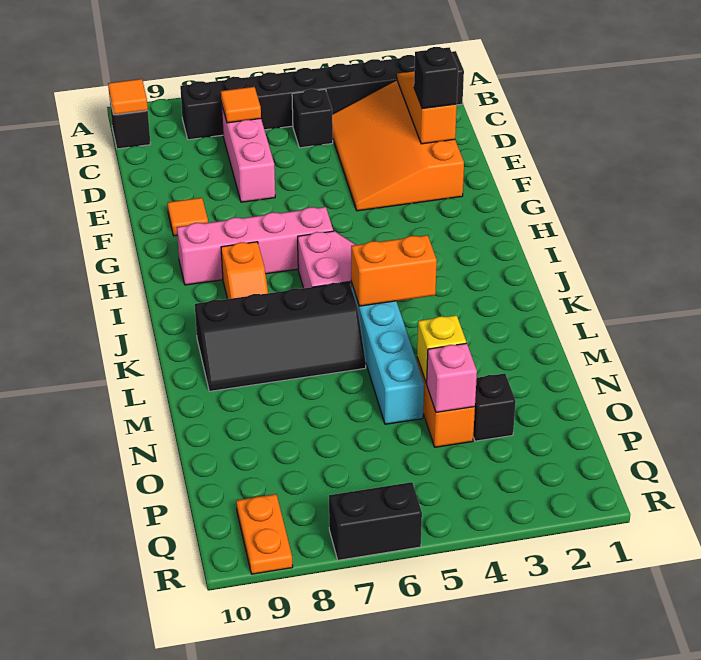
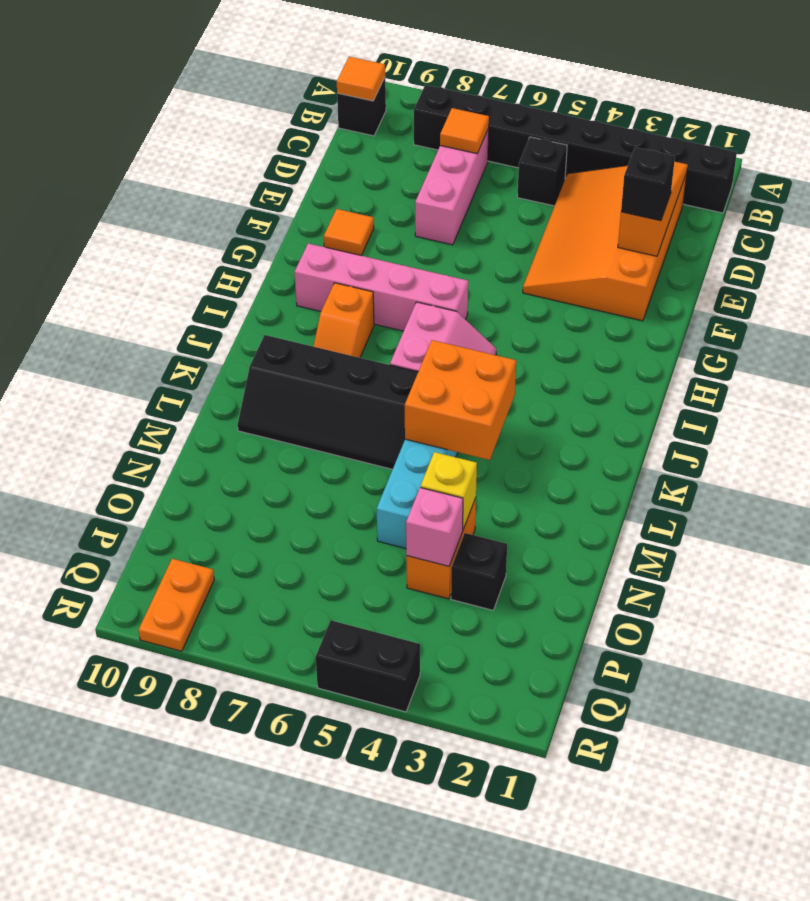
orange brick K4:K5 level 2 -> orange brick K4:L5 level 2
black brick R6:R7 level 1 -> black brick R4:R5 level 1

